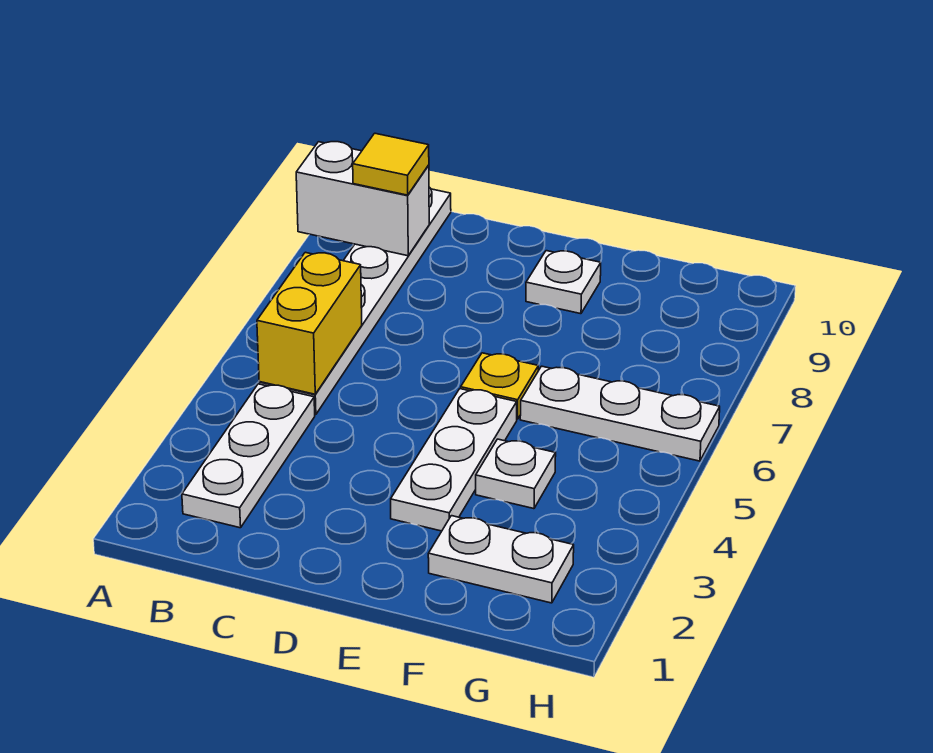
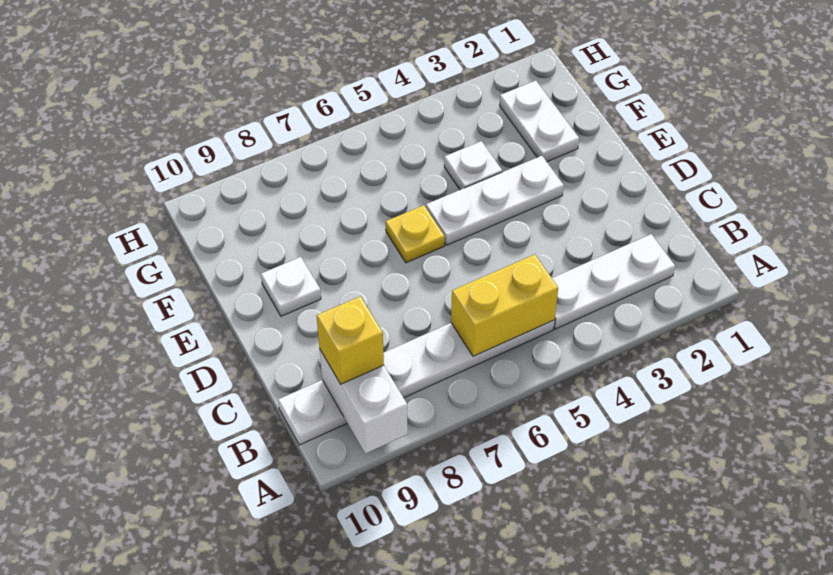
yellow tile B9 level 3 -> yellow brick B9 level 3
white plate F6:H6 level 1 -> none

